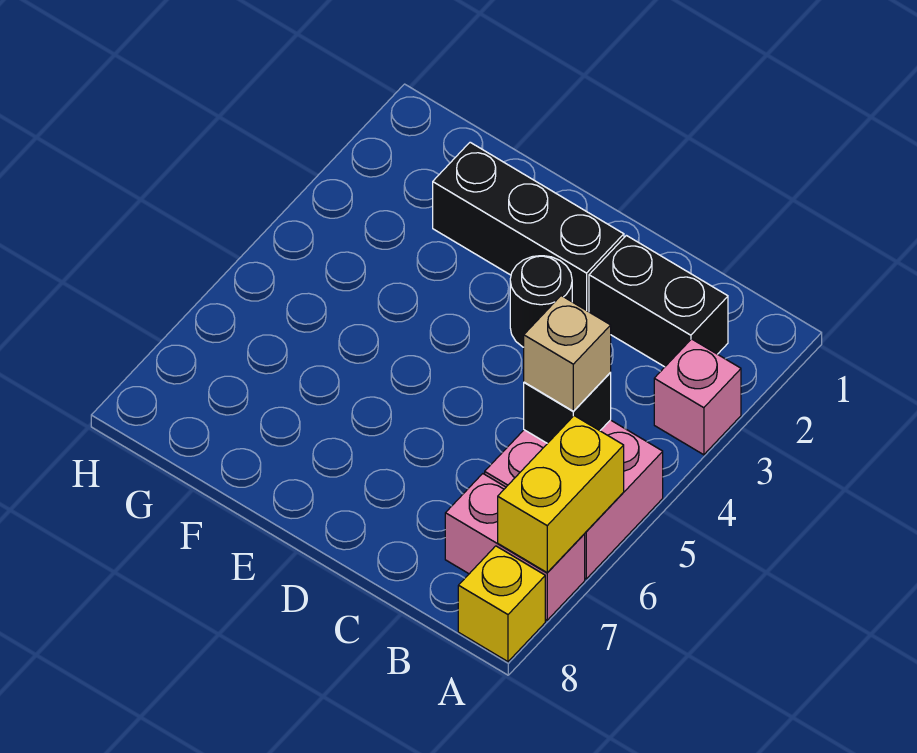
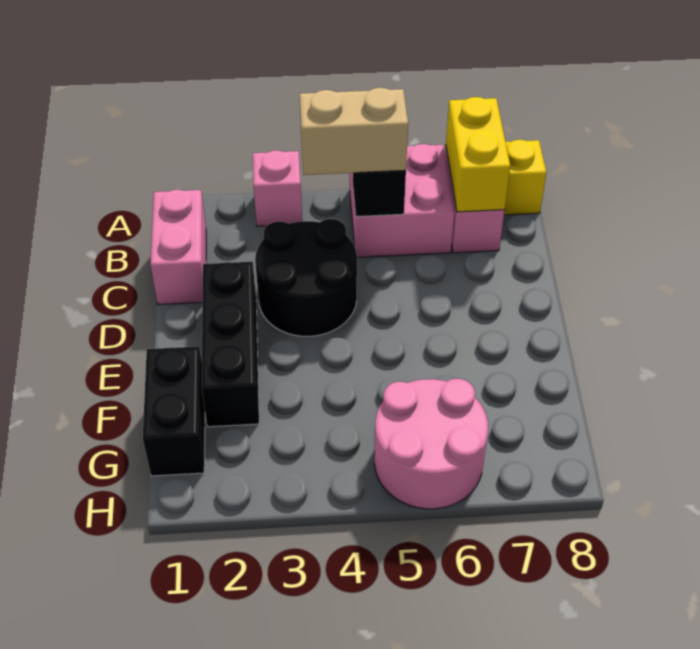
yellow brick A6:A7 level 2 -> yellow brick A7:B7 level 2
none -> pink brick B1:C1 level 1
black brick B2:C2 level 1 -> black brick F1:G1 level 1
tan brick B5 level 3 -> tan brick B4:B5 level 3
black round brick D3 level 1 -> black round brick C3:D4 level 1
none -> pink round brick G5:H6 level 1

